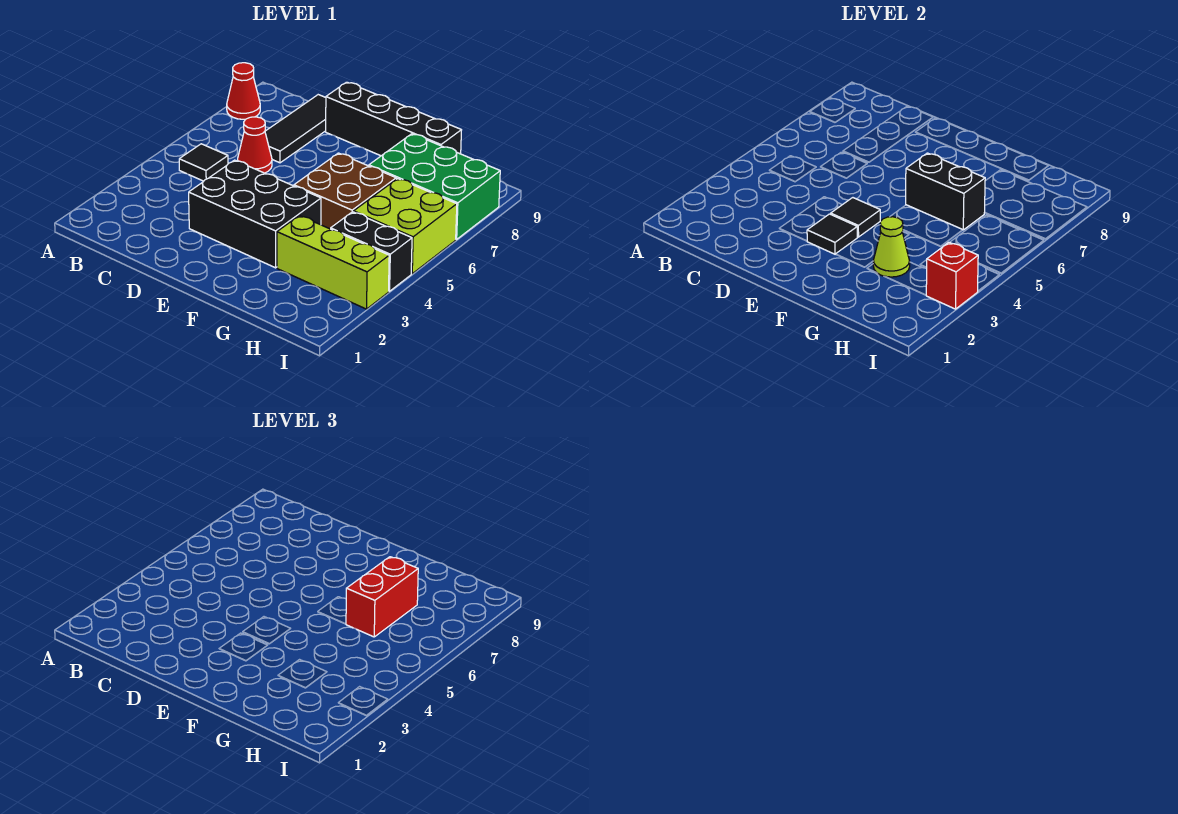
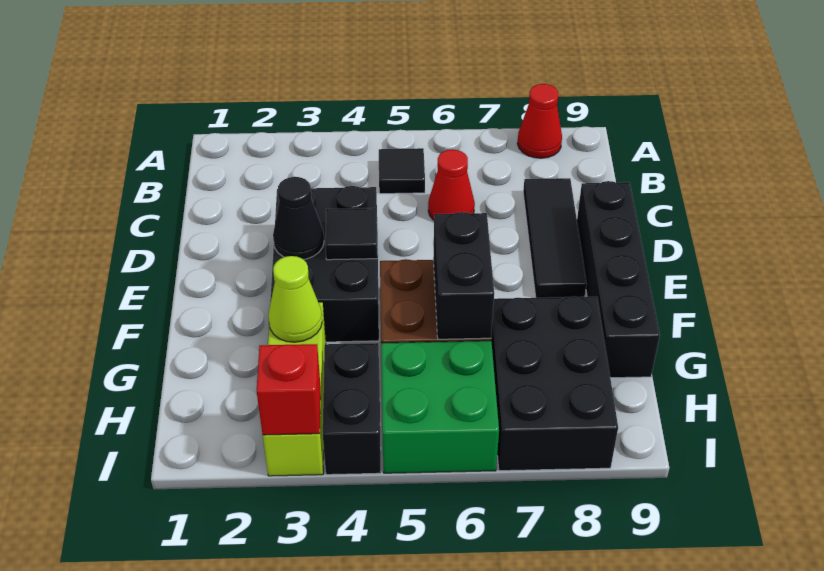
black tile C7:C9 level 1 -> black tile C8:E8 level 1
black tile E3 level 2 -> black cone E3 level 2
red brick G6:G7 level 3 -> none
green brick G7:I8 level 1 -> black brick G7:I8 level 1
lime brick H5:I6 level 1 -> green brick H5:I6 level 1

